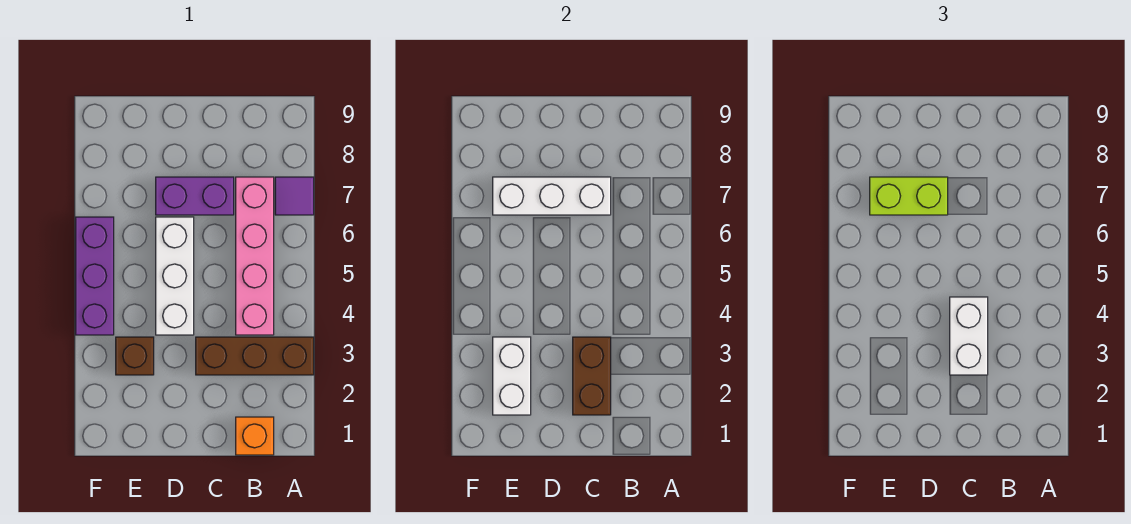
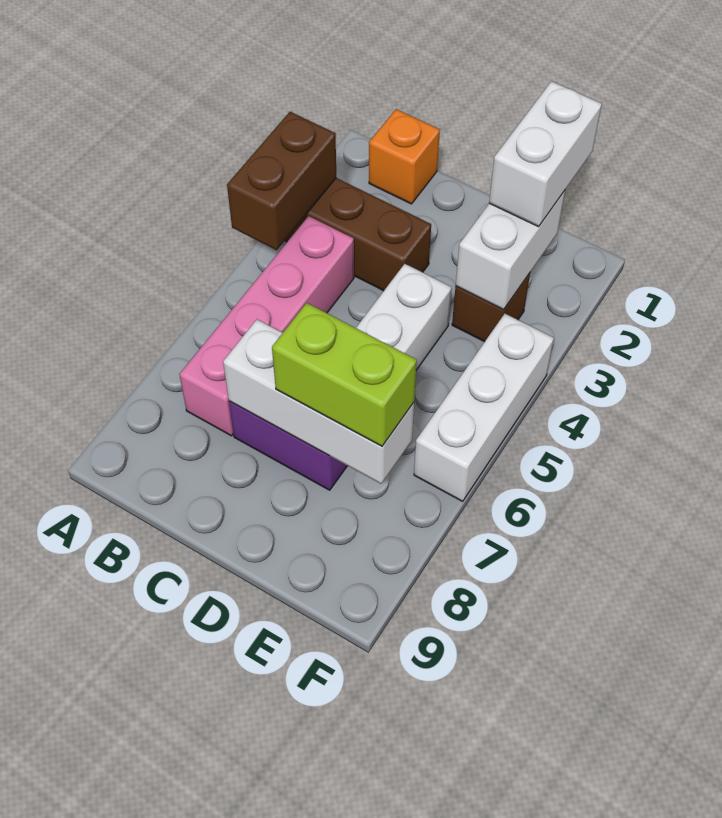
purple tile A7 level 1 -> none
brown brick C2:C3 level 2 -> brown brick A3:A4 level 2
white brick C3:C4 level 3 -> white brick E1:E2 level 3
purple brick F4:F6 level 1 -> white brick F4:F6 level 1

